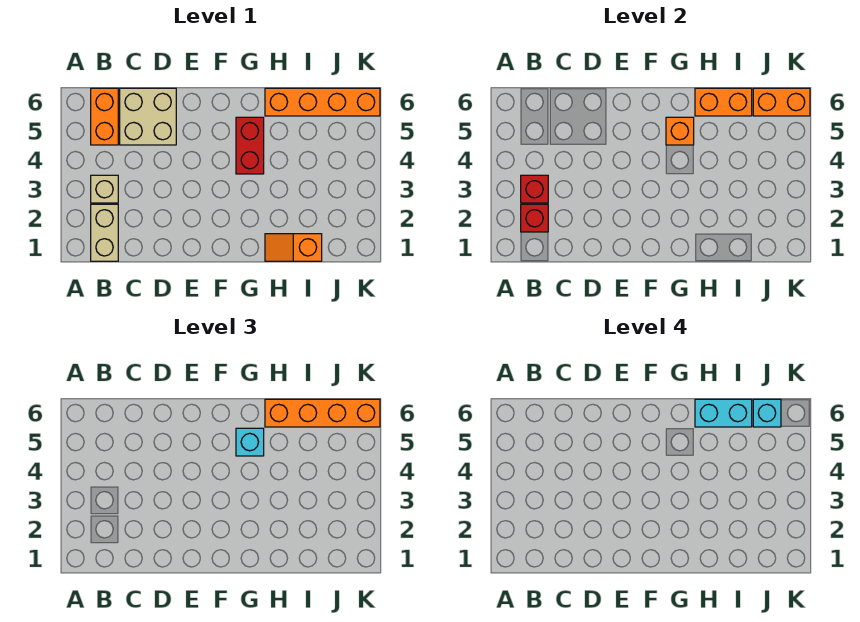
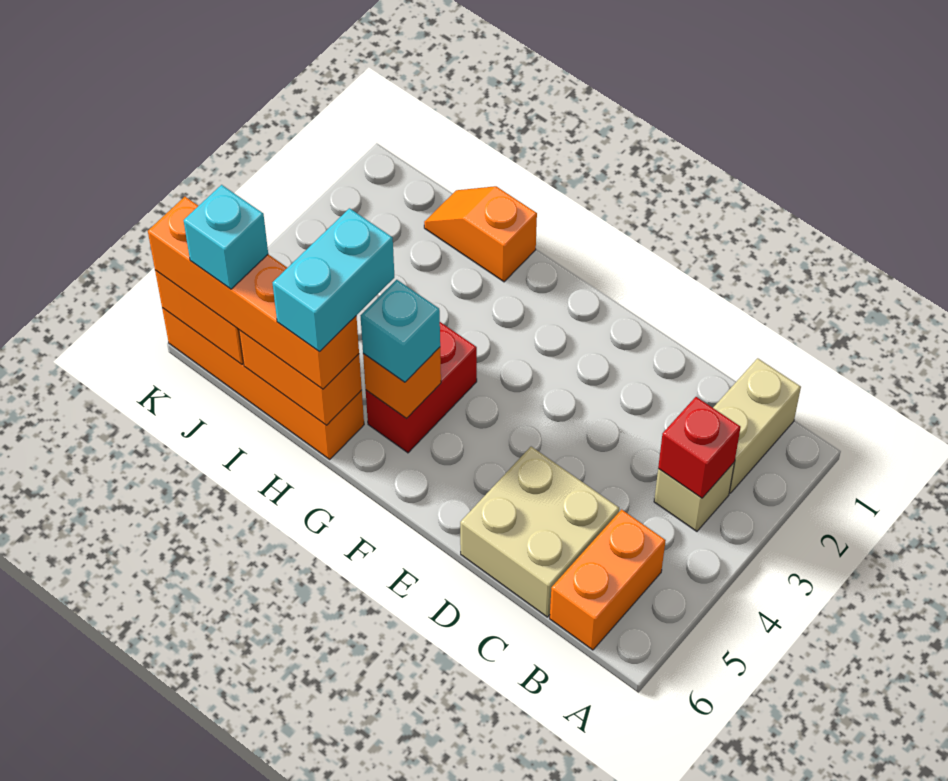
red brick B2 level 2 -> none
orange slope H1:I1 level 1 top I -> orange slope H1:I1 level 1 top H
cyan brick H6:I6 level 4 -> cyan brick H5:H6 level 4

